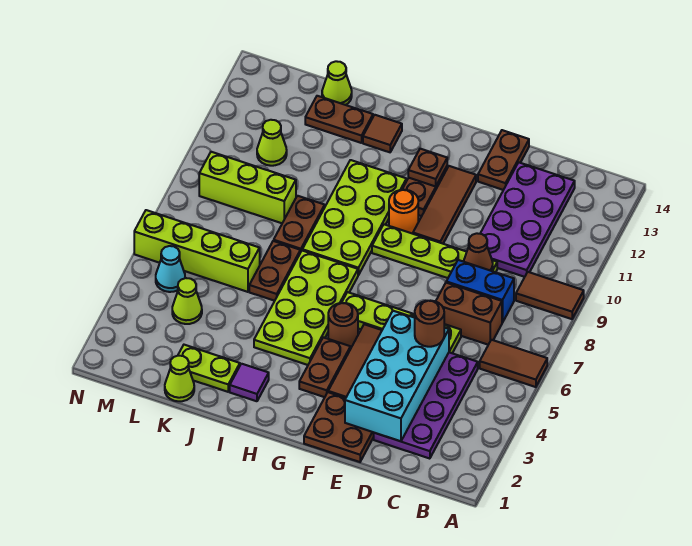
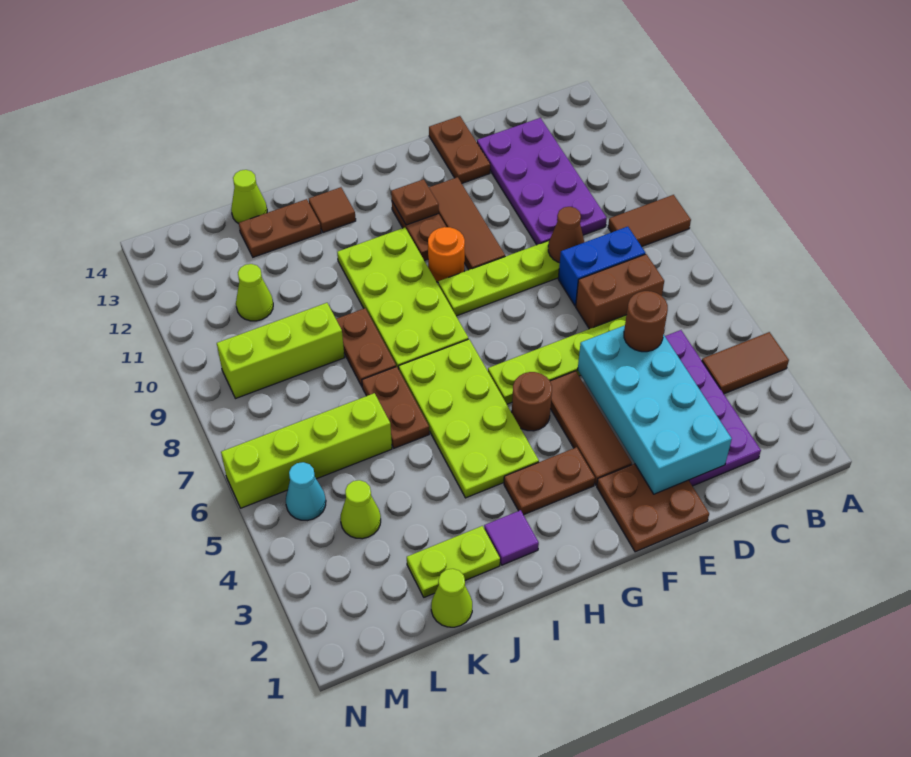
brown tile A6:B6 level 1 -> brown tile A4:B4 level 1
brown plate G3:G4 level 1 -> brown plate G3:H3 level 1

